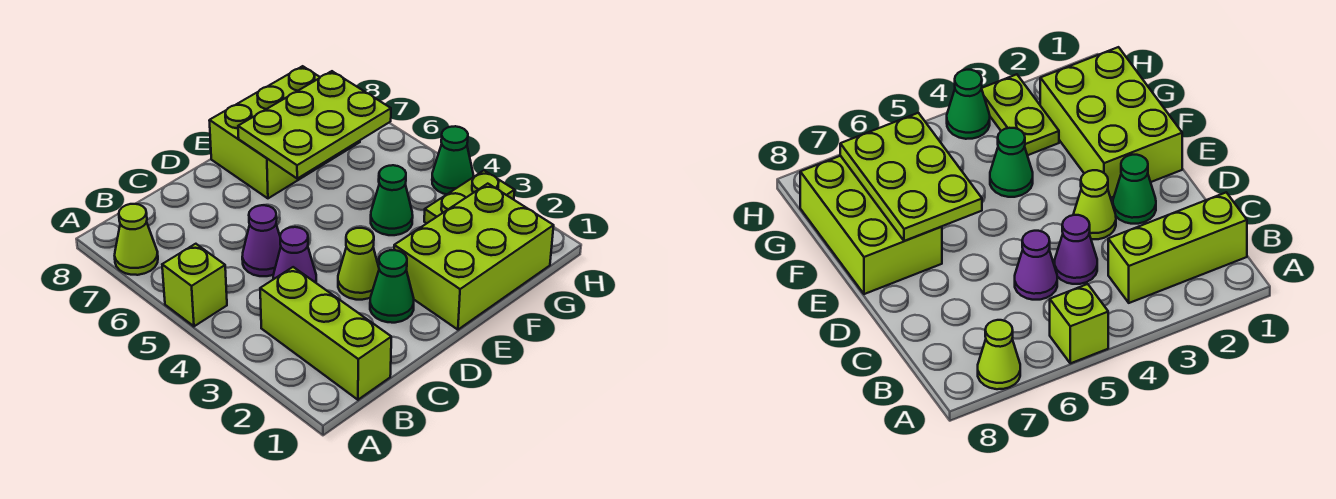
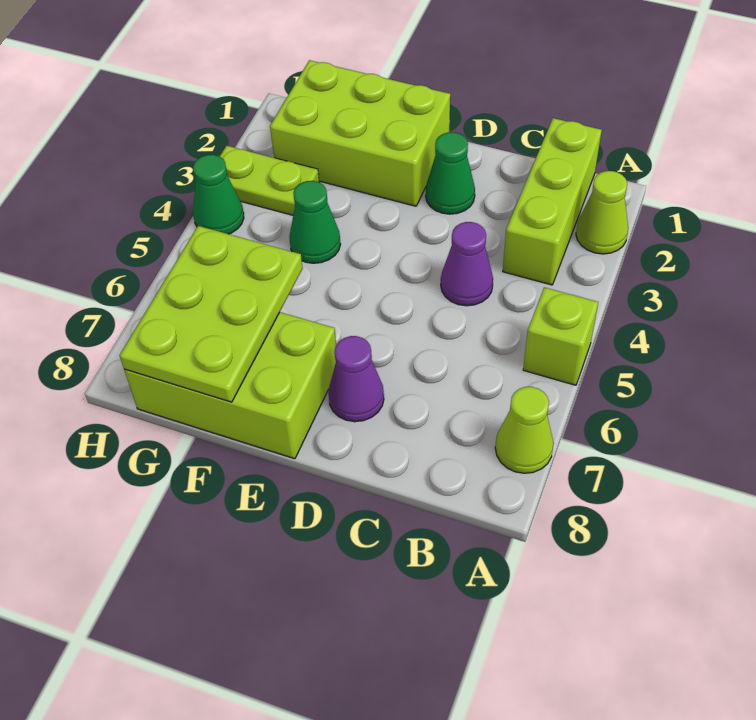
purple cone C5 level 1 -> purple cone D7 level 1
lime cone D3 level 1 -> lime cone A2 level 1
lime plate E6:G7 level 2 -> lime plate F6:G8 level 2

